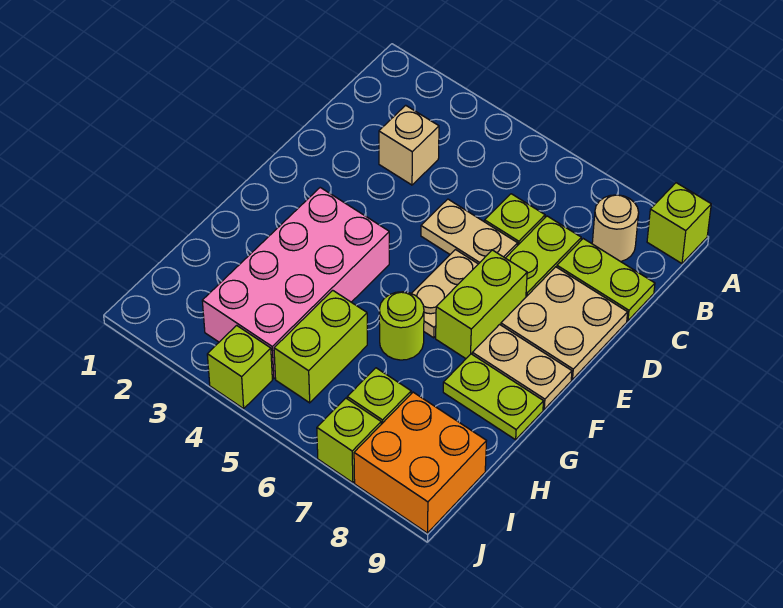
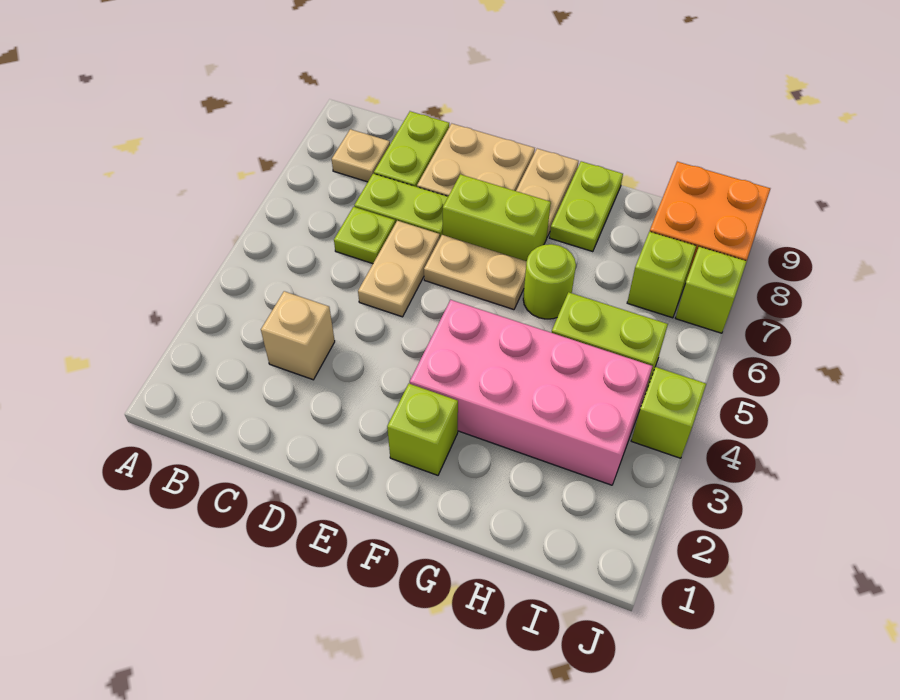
lime brick A9 level 1 -> lime brick F2 level 1
tan round brick B8 level 1 -> tan plate B8 level 1

